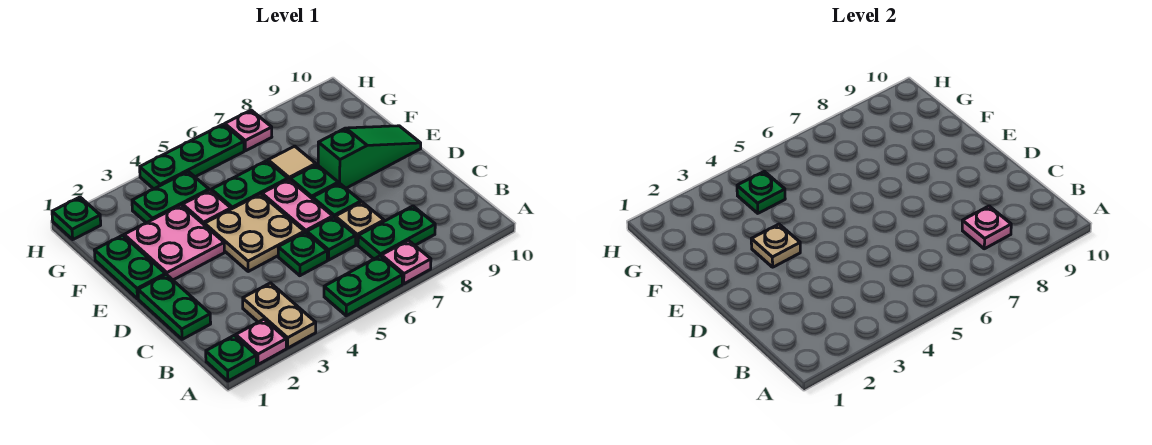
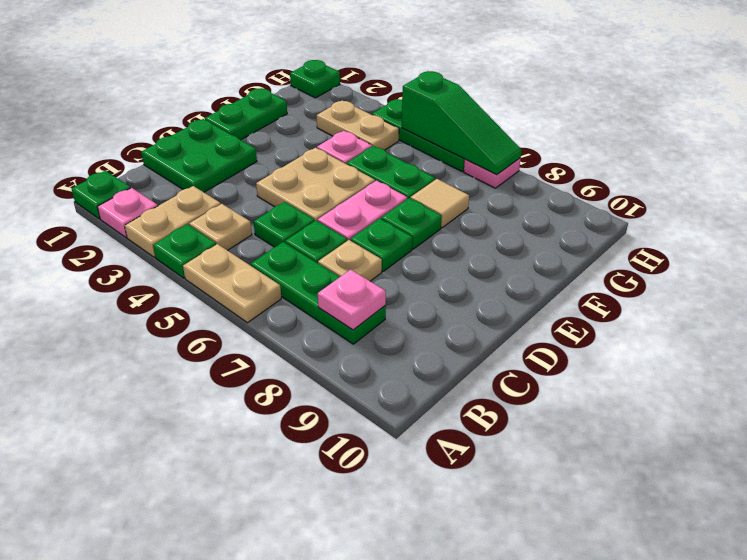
green plate A5:A6 level 1 -> tan plate A5:A6 level 1
pink plate A7 level 1 -> none
green plate B7:B8 level 1 -> green plate B6:B8 level 1
green plate C1:D1 level 1 -> green plate C1:D2 level 1
pink plate E2:F3 level 1 -> none
tan plate E3 level 2 -> tan plate B4 level 1
green slope E8:E10 level 1 top 8 -> green slope H5:H7 level 2 top 5
green plate G3:G4 level 1 -> tan plate G3:G4 level 1
green plate G4 level 2 -> green plate A4 level 1

